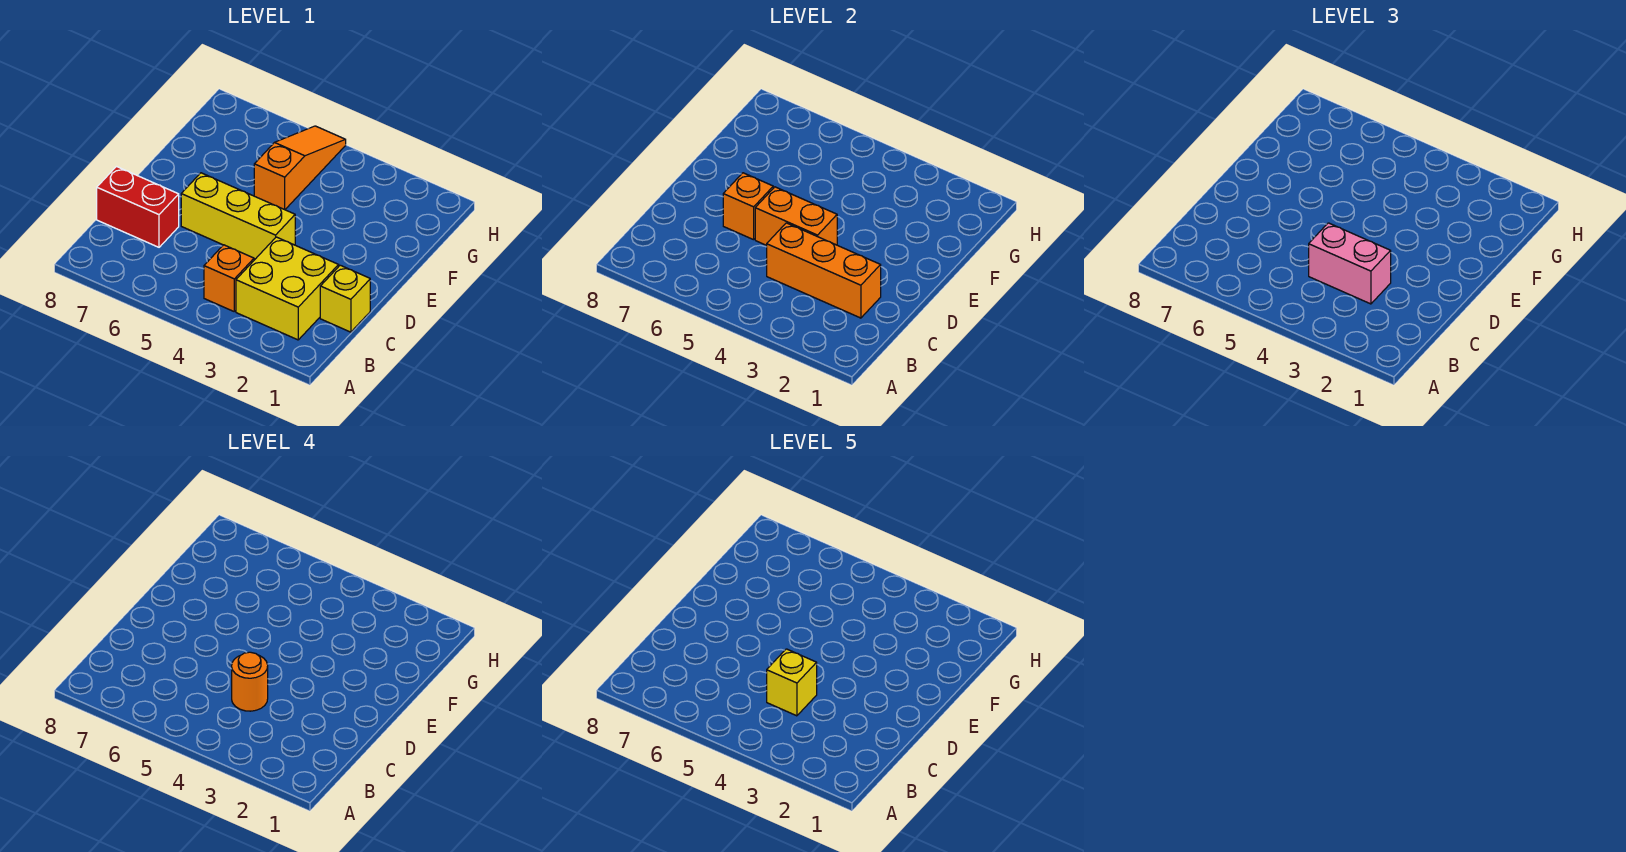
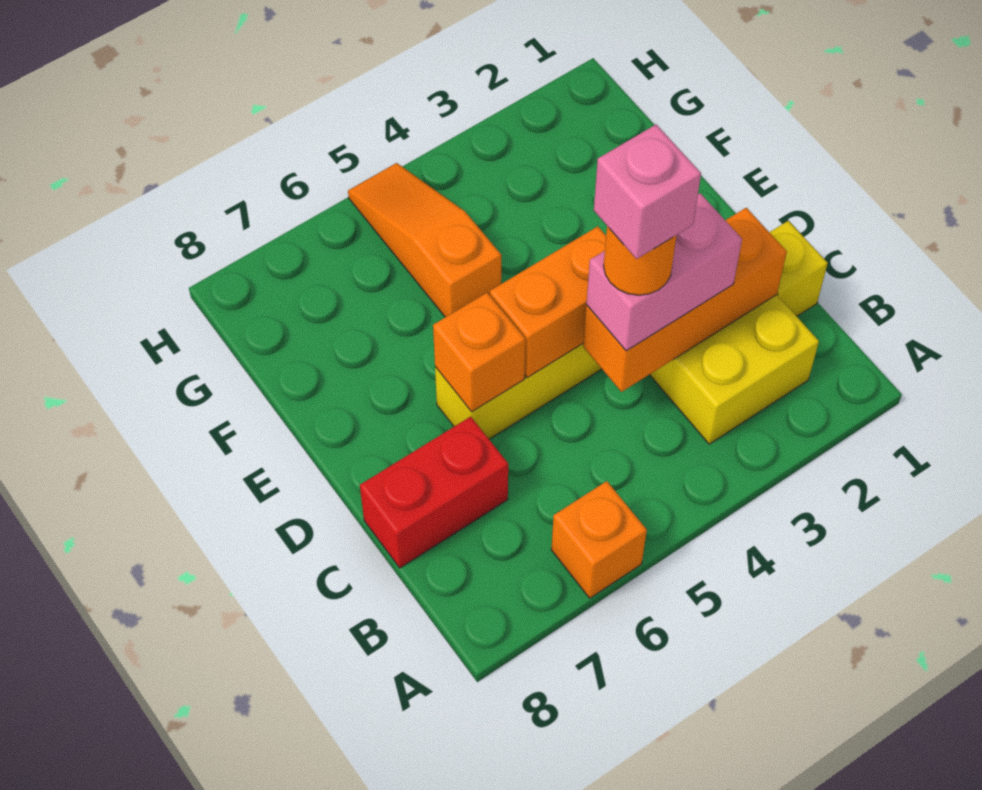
orange brick B4 level 1 -> orange brick A6 level 1
yellow brick C4 level 5 -> pink brick C4 level 5

